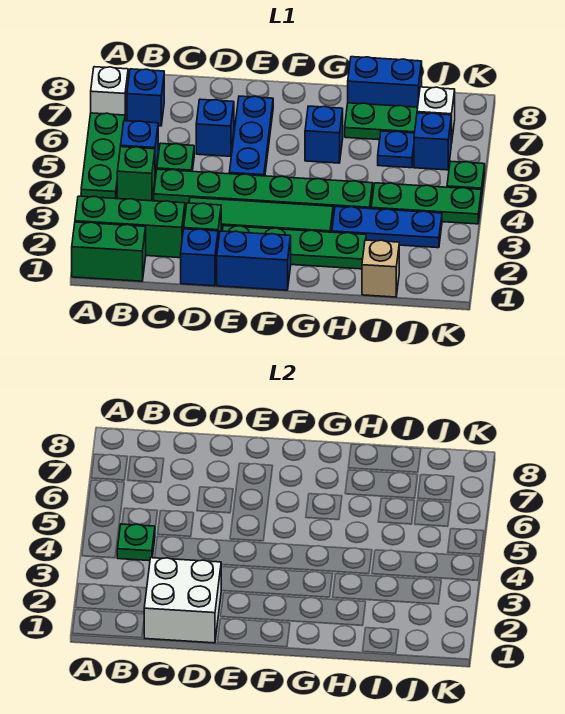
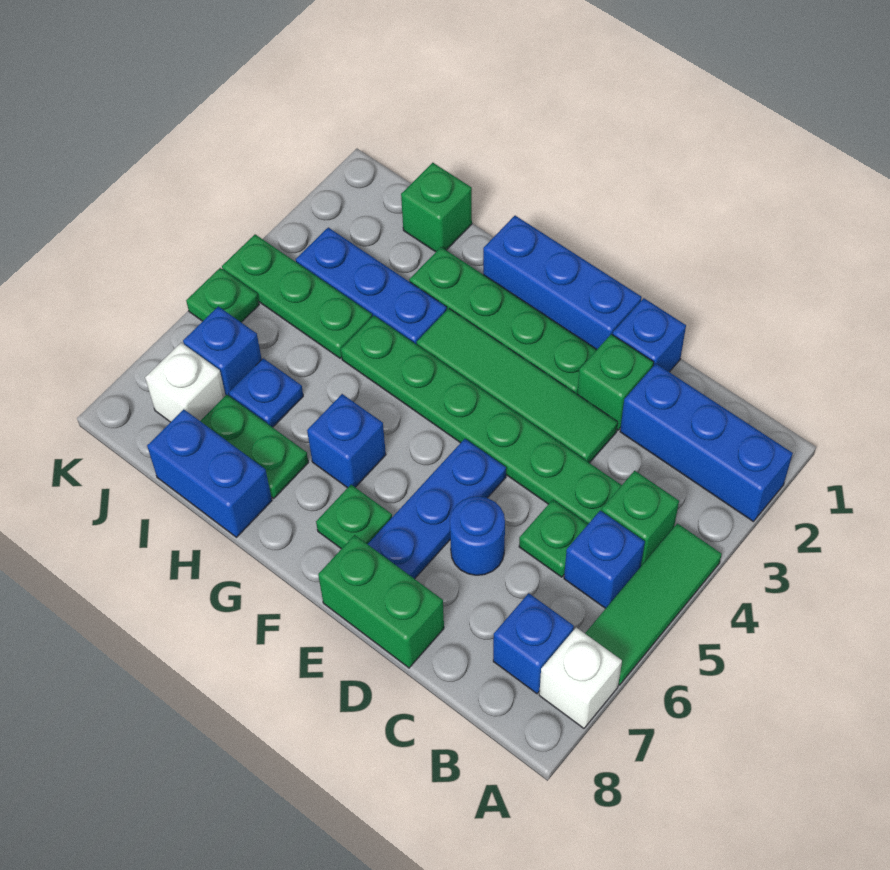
green brick A1:B1 level 1 -> green brick D8:E8 level 1
green brick A2:C2 level 1 -> blue brick A2:C2 level 1
green plate A4:A6 level 1 -> green tile A4:A6 level 1
green plate B4 level 2 -> green plate F7 level 1
white brick C1:D2 level 2 -> none
blue brick D6 level 1 -> blue round brick D6 level 1
blue brick E1:F1 level 1 -> blue brick E1:G1 level 1
tan brick I1 level 1 -> green brick I1 level 1

